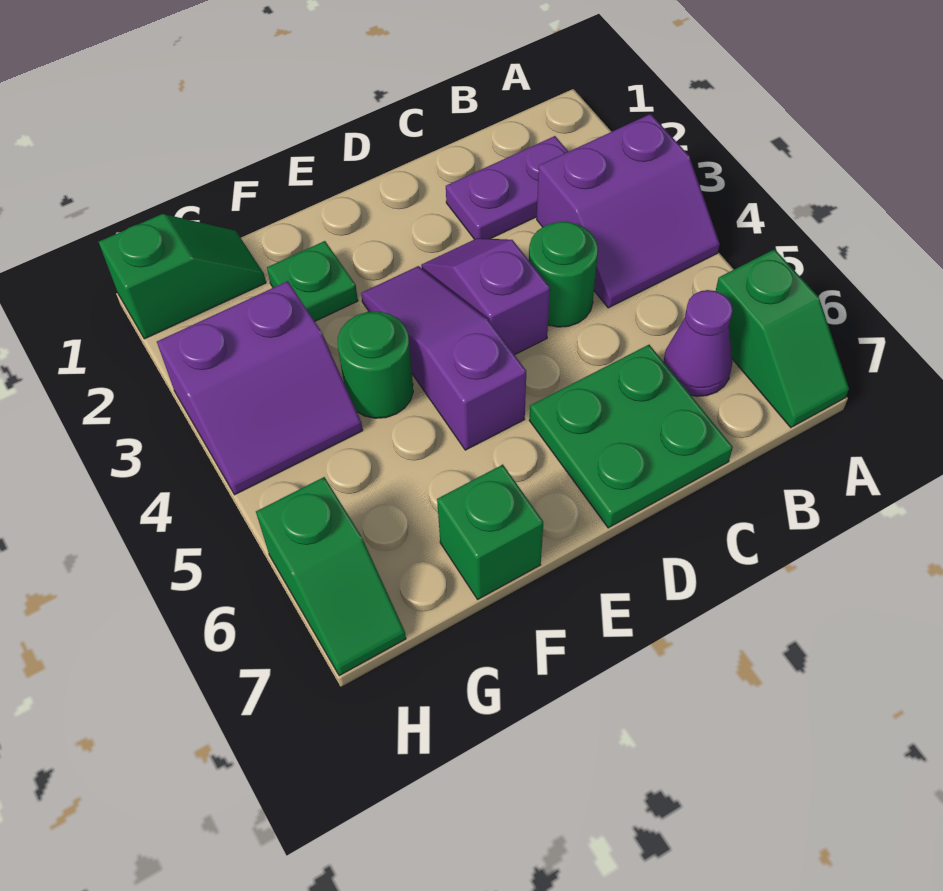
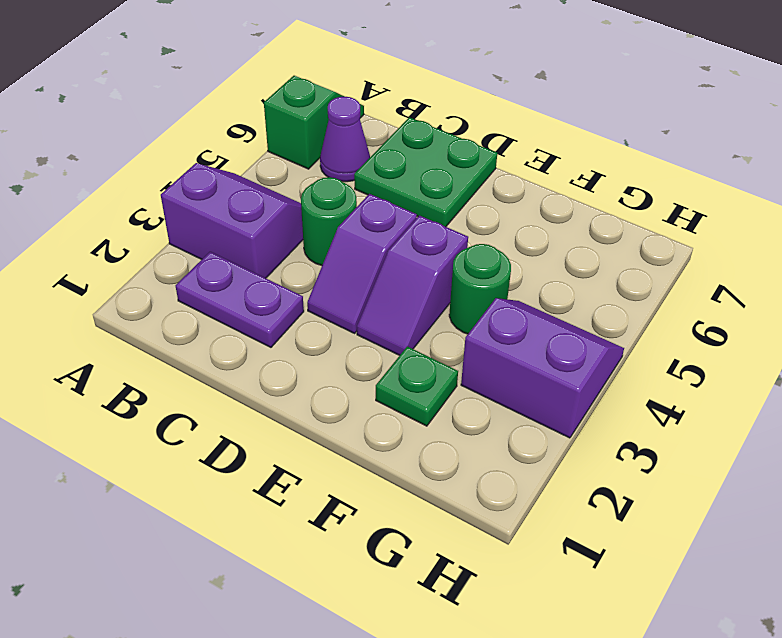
purple slope E3:E5 level 1 top 5 -> purple slope E3:E4 level 1 top 4
green brick F7 level 1 -> none
green slope G1:H1 level 1 top H -> none
green slope H6:H7 level 1 top 6 -> none

